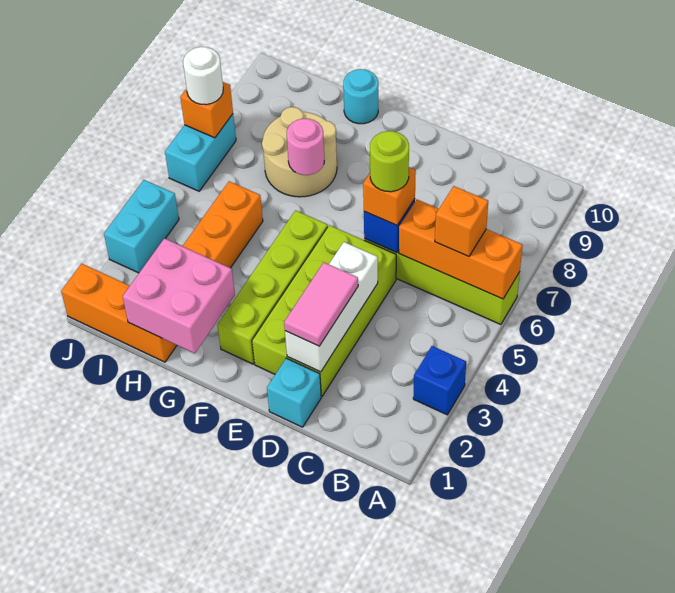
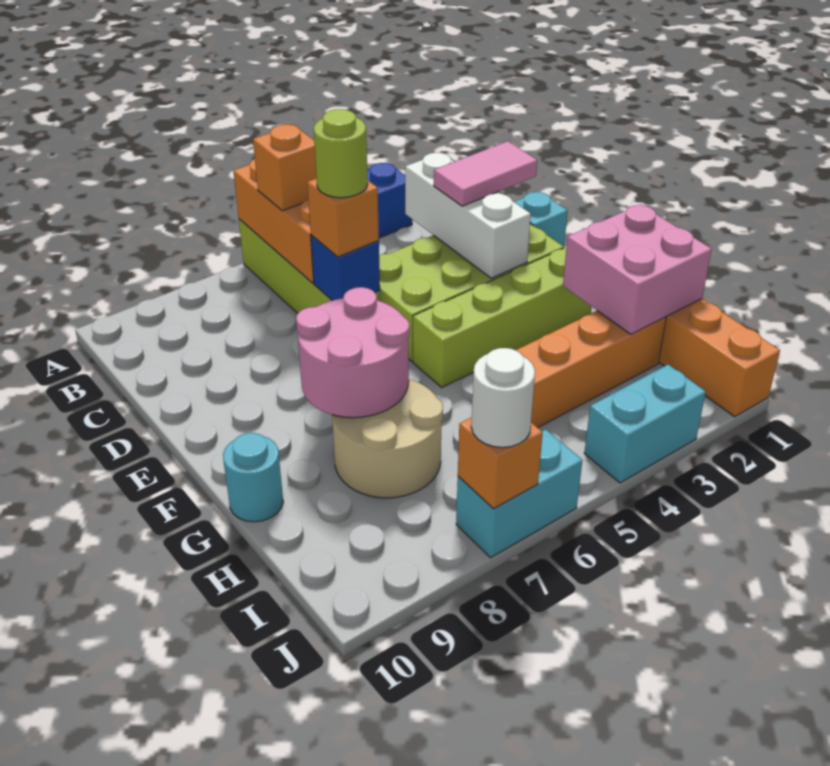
white brick D2:D4 level 2 -> white brick C3:E3 level 2
pink round brick G7 level 2 -> pink round brick F7:G8 level 2

